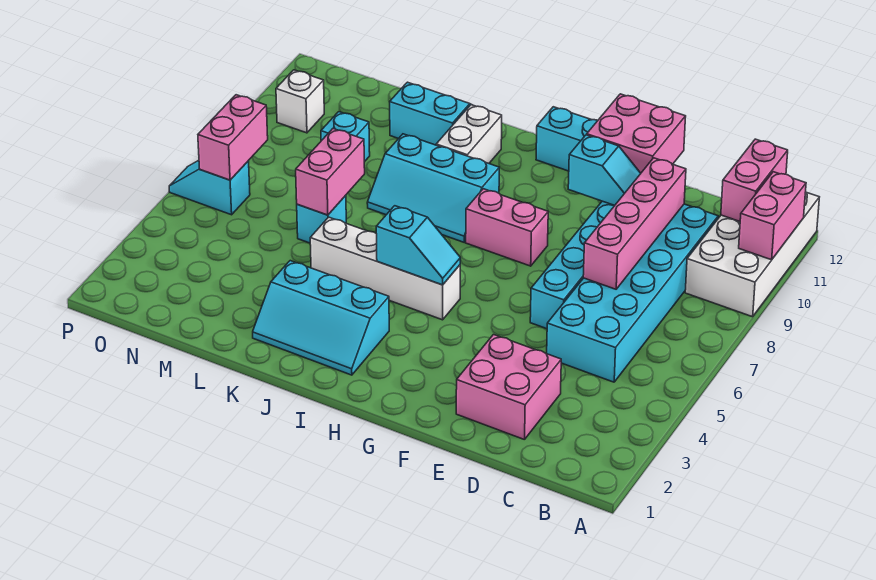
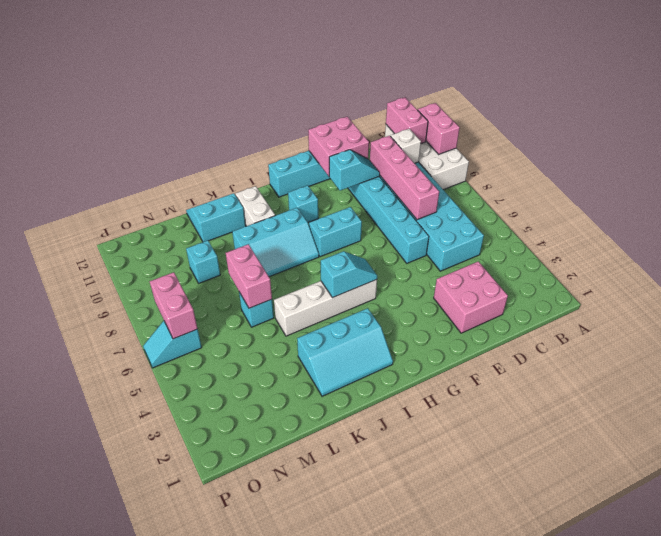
pink brick G8:H8 level 1 -> cyan brick G8:H8 level 1
none -> cyan brick H10 level 1
white brick O10 level 1 -> white brick C10 level 2

